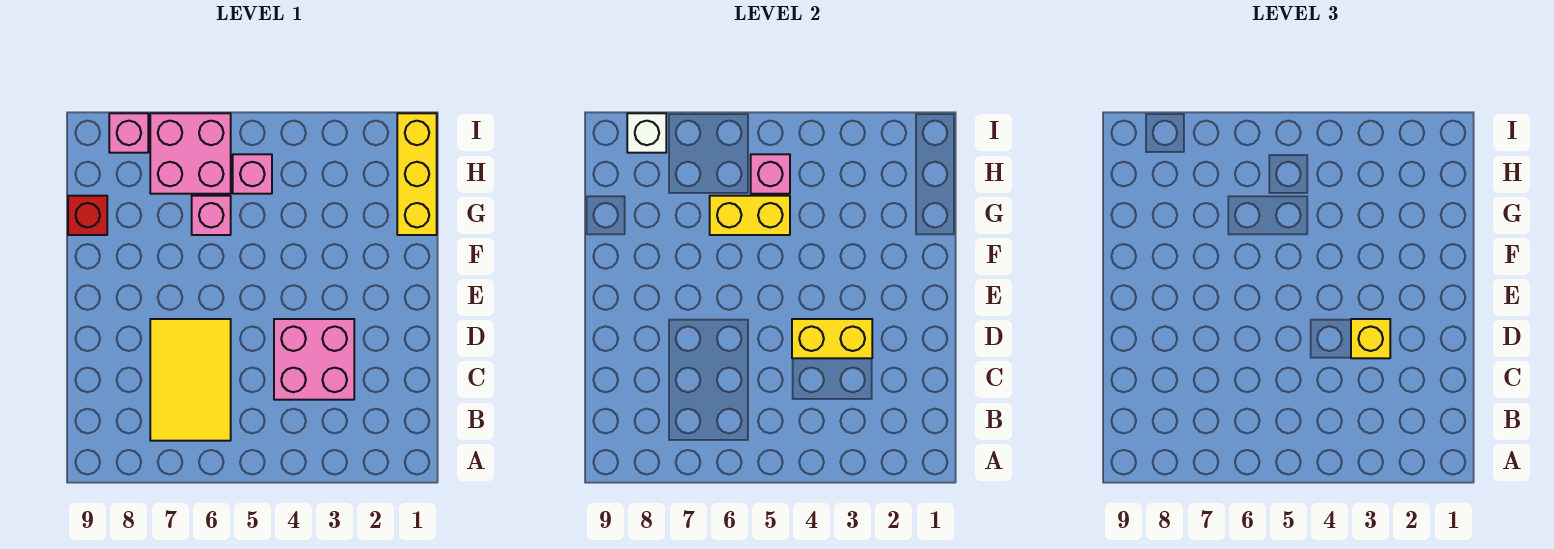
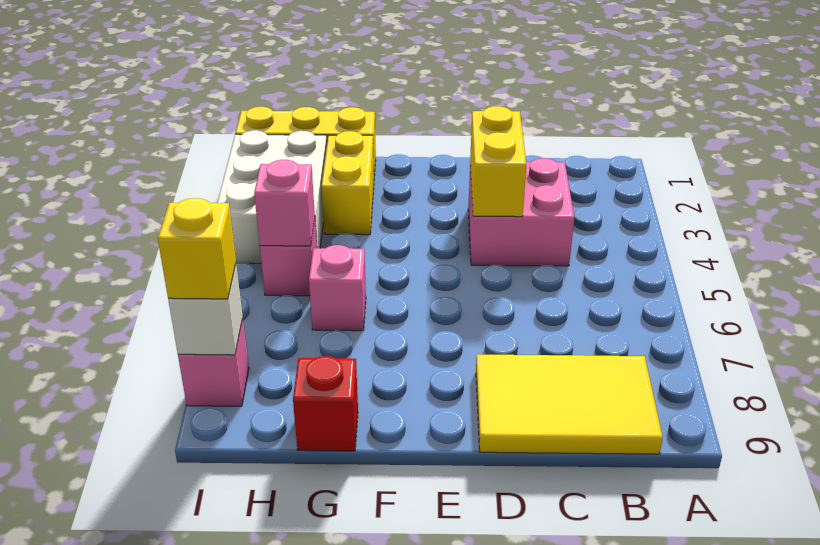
yellow tile B6:D7 level 1 -> yellow tile B8:D9 level 1
yellow brick D3 level 3 -> yellow brick I8 level 3
yellow brick G5:G6 level 2 -> yellow brick G2:G3 level 1
none -> white brick H2:I4 level 1
pink brick H6:I7 level 1 -> none

